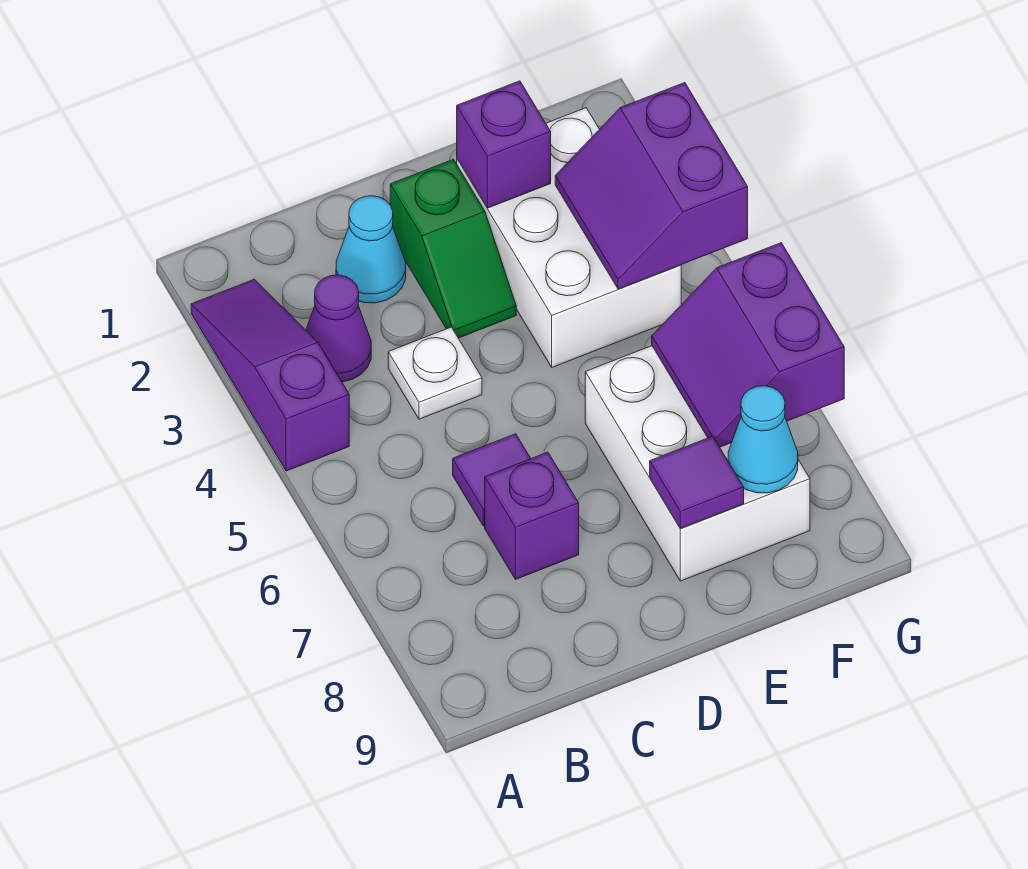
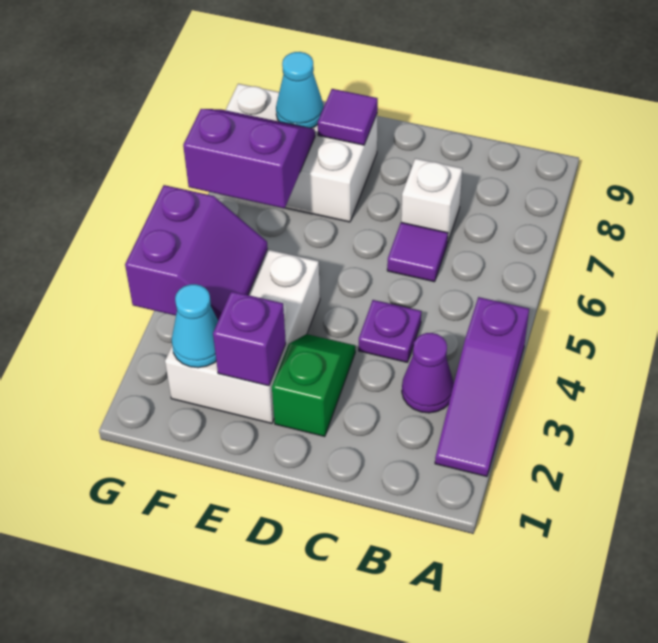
cyan cone C2 level 1 -> cyan cone F2 level 2
white plate C4 level 1 -> purple plate C4 level 1
purple brick C7 level 1 -> white brick C7 level 1
white brick E6:F8 level 1 -> white brick E7:G8 level 1
purple slope F6:G7 level 2 top G -> purple slope F6:G7 level 2 top 6

